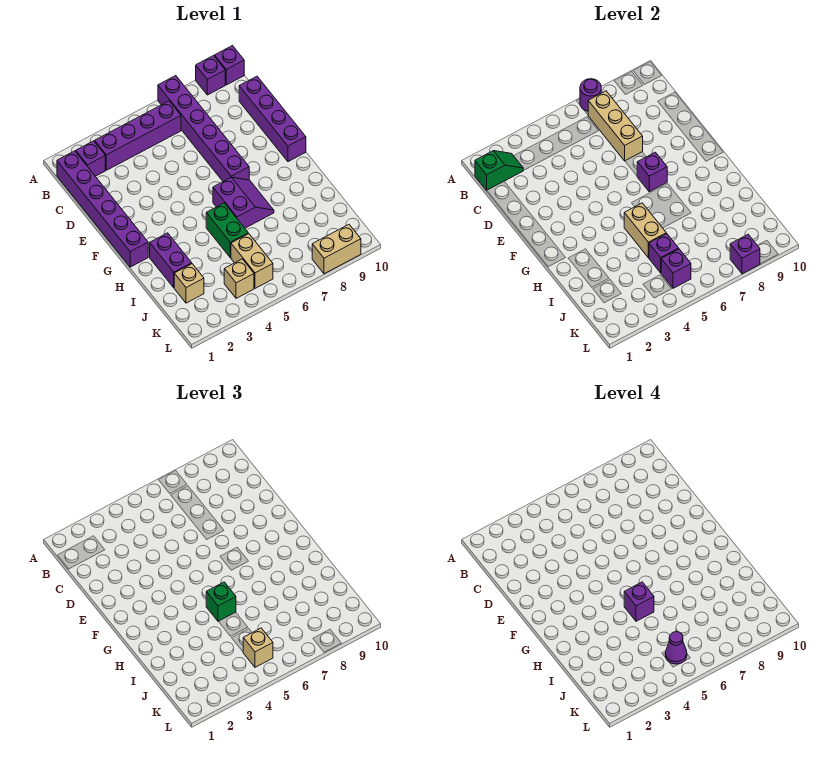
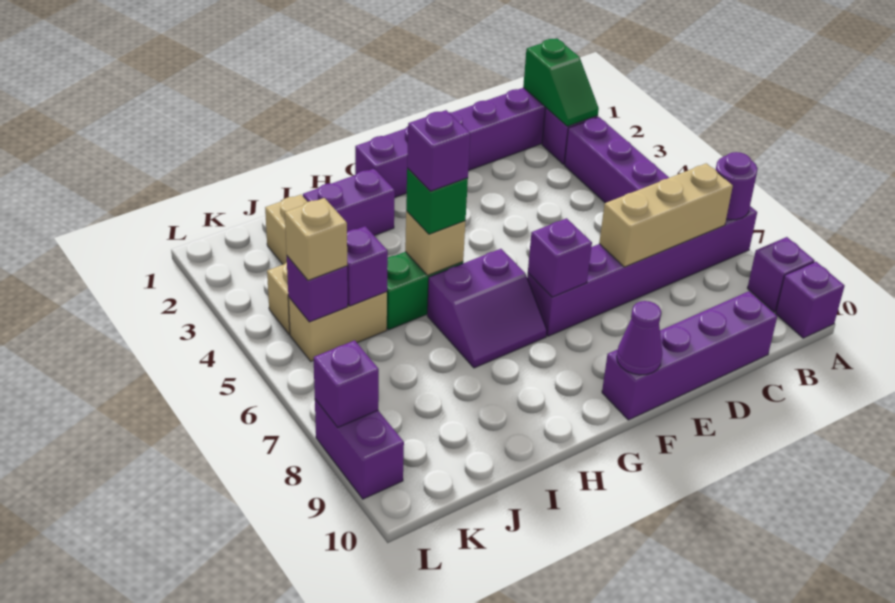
tan brick H5:I5 level 2 -> tan brick H5 level 2
purple cone K5 level 4 -> purple cone F10 level 2
tan brick L8:L9 level 1 -> purple brick L8:L9 level 1

